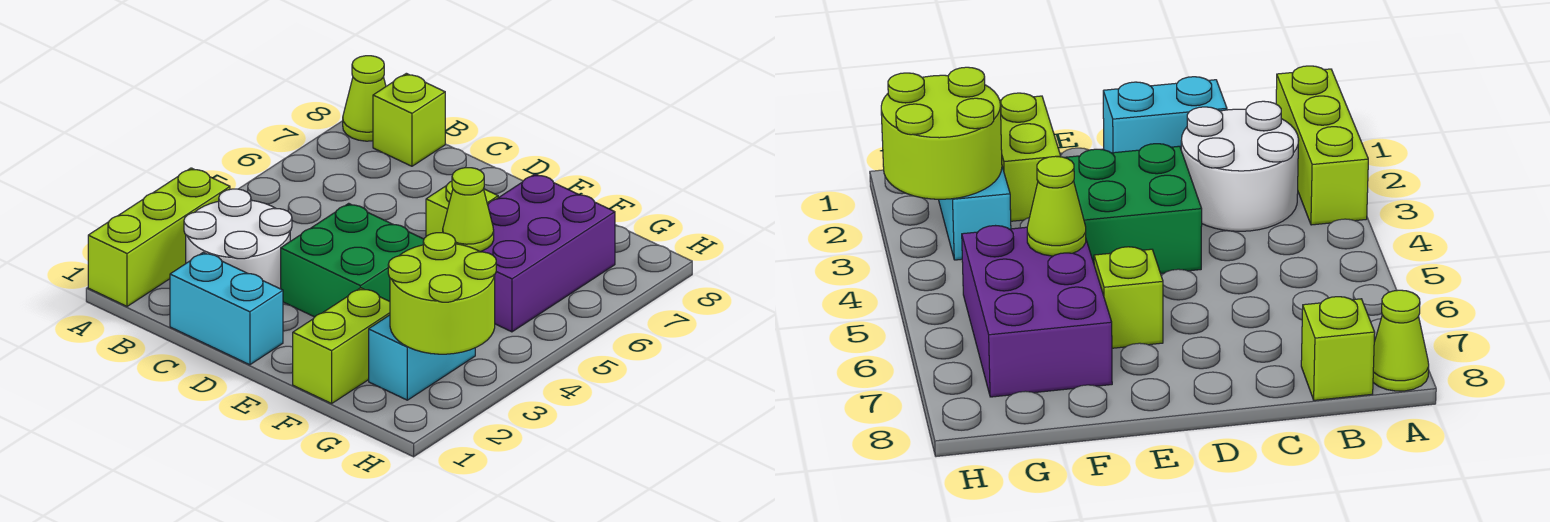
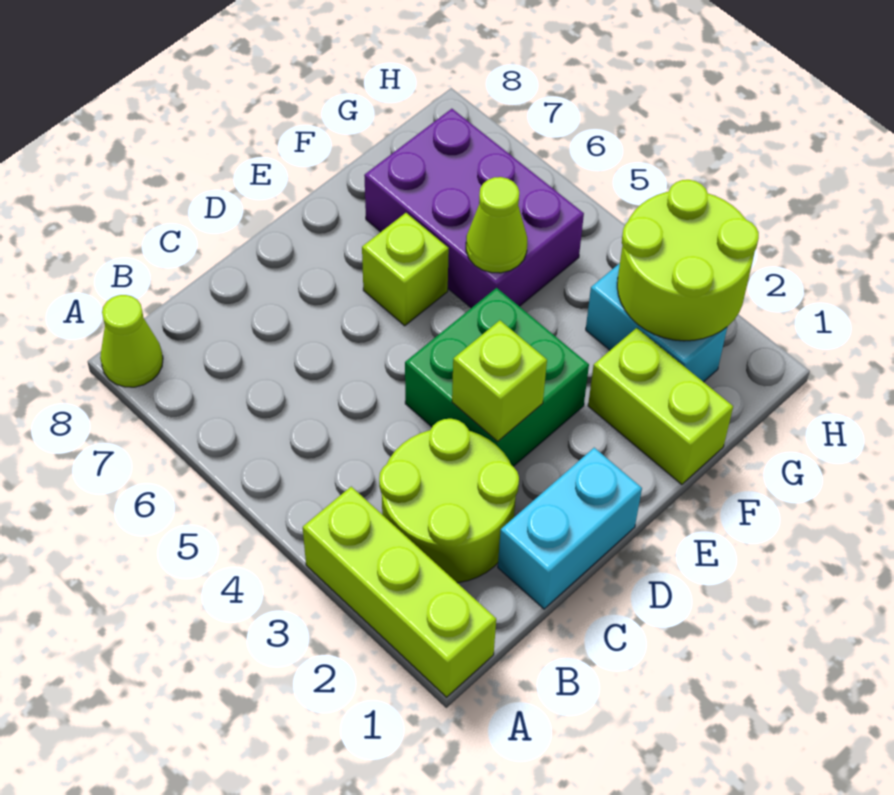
white round brick B2:C3 level 1 -> lime round brick B2:C3 level 1
lime brick B8 level 1 -> lime brick D3 level 2

